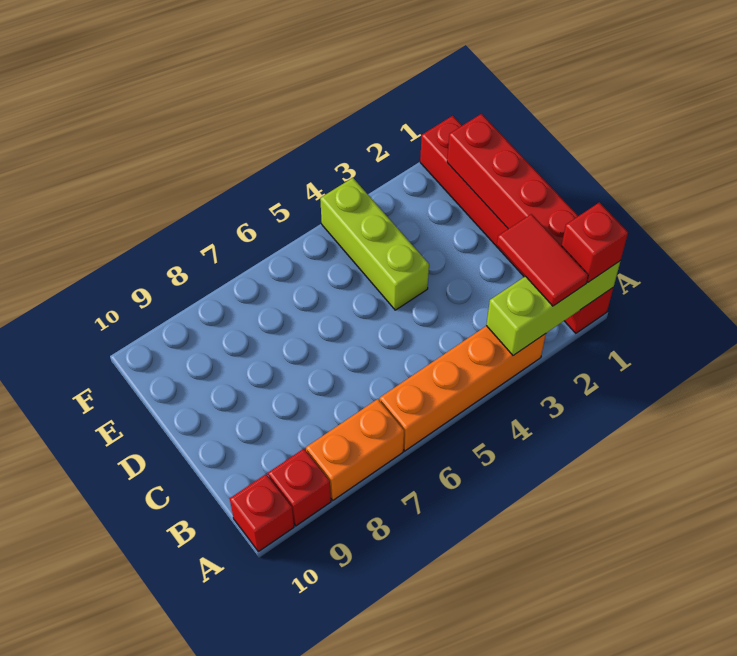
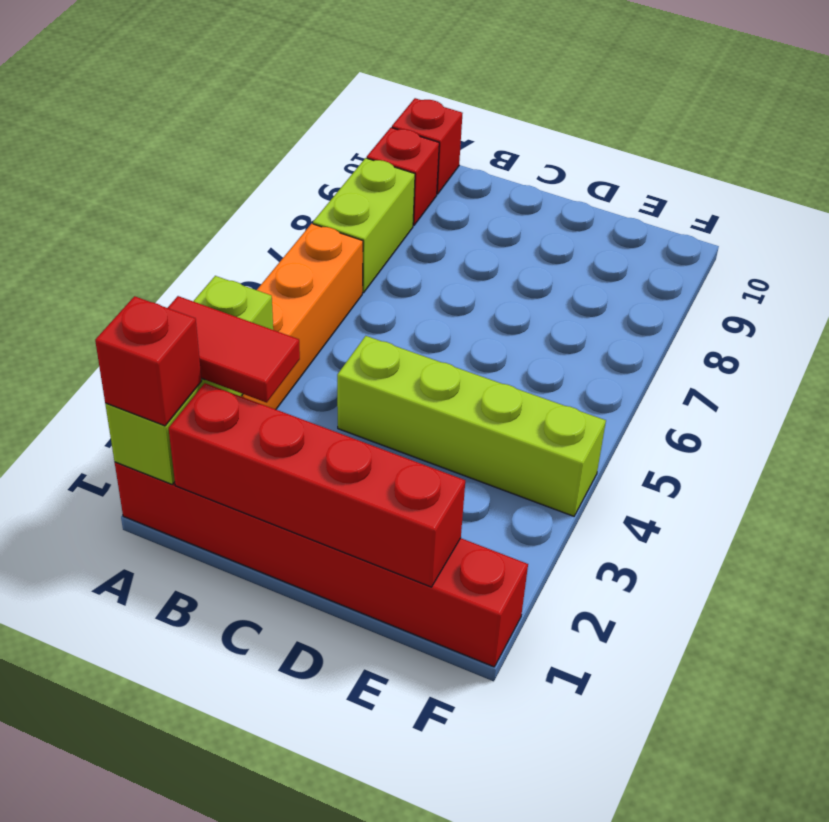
orange brick A7:A8 level 1 -> lime brick A7:A8 level 1
lime brick D4:F4 level 1 -> lime brick C4:F4 level 1

